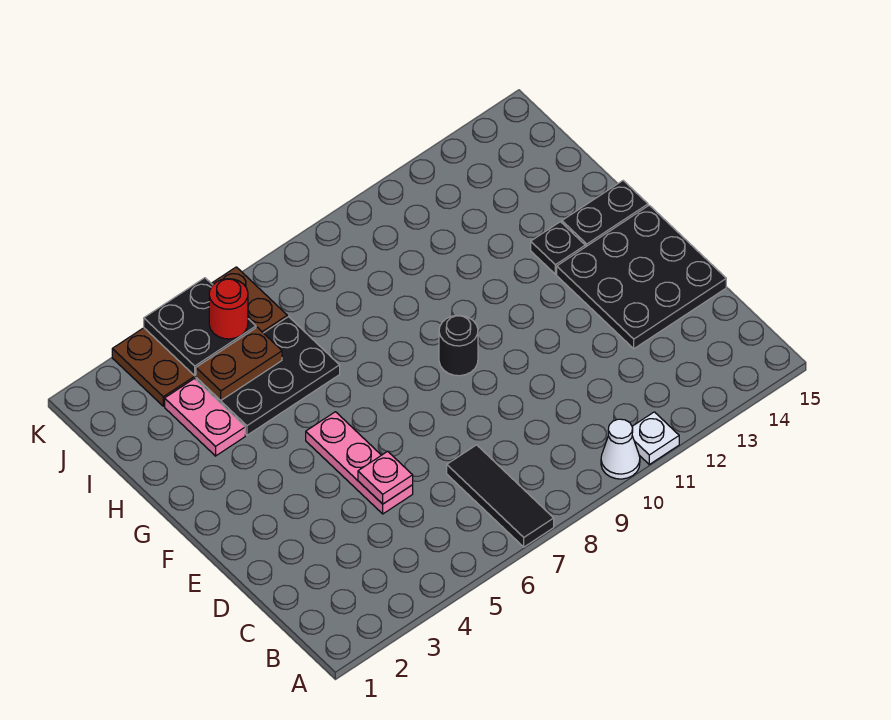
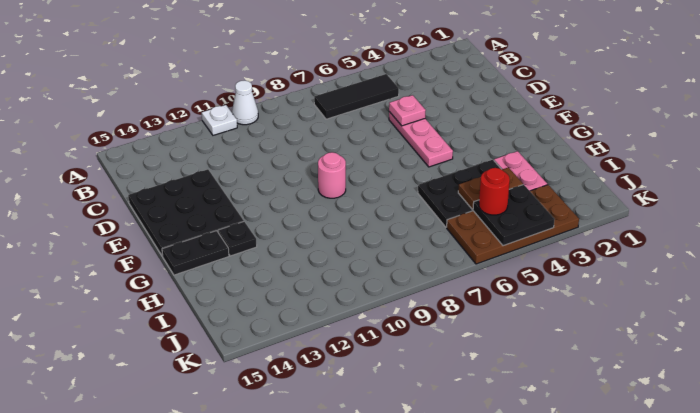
black tile A7:C7 level 1 -> black tile B5:B7 level 1
black round brick F9 level 1 -> pink round brick F9 level 1

